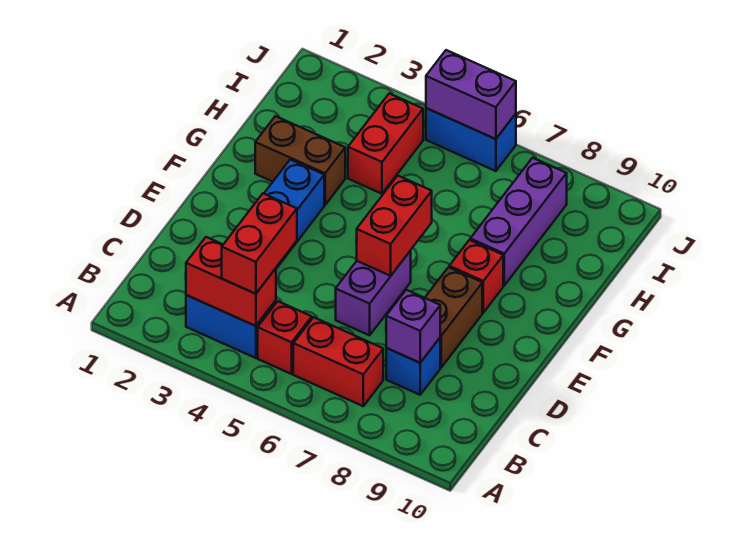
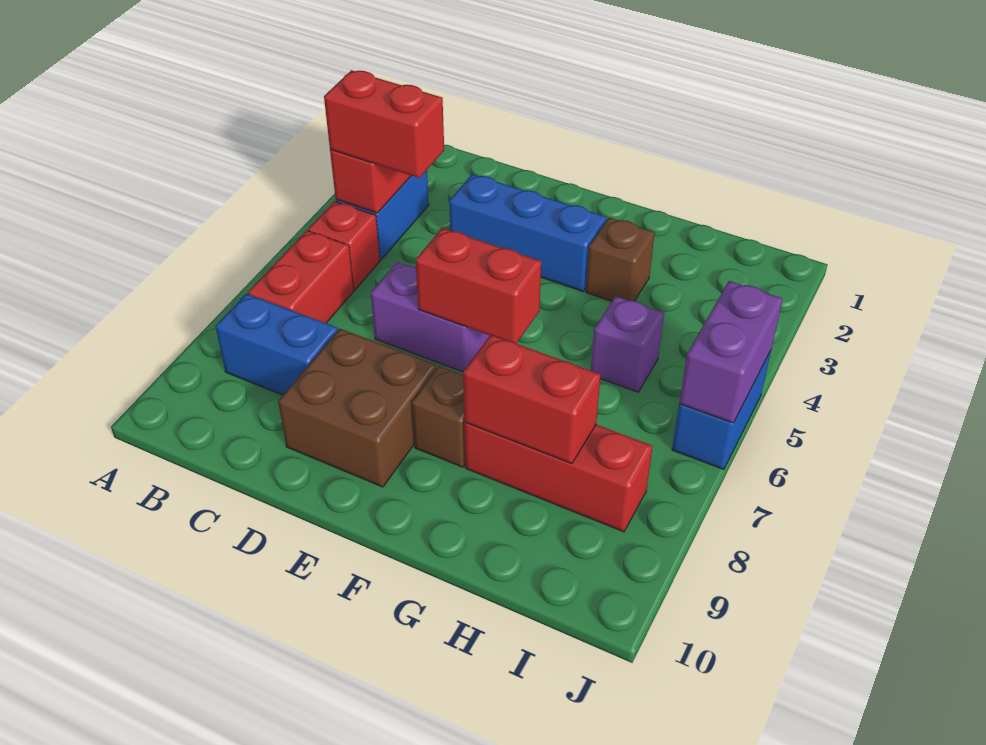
blue brick C8 level 1 -> blue brick B8:C8 level 1
purple brick C8 level 2 -> purple brick H5 level 1
brown brick D8:E8 level 1 -> brown brick D8:E9 level 1
red brick F8 level 1 -> brown brick F8 level 1
brown brick G2:G3 level 1 -> brown brick G3 level 1
purple brick G8:I8 level 1 -> red brick G8:I8 level 1
red brick H4:I4 level 1 -> red brick G8:H8 level 2

